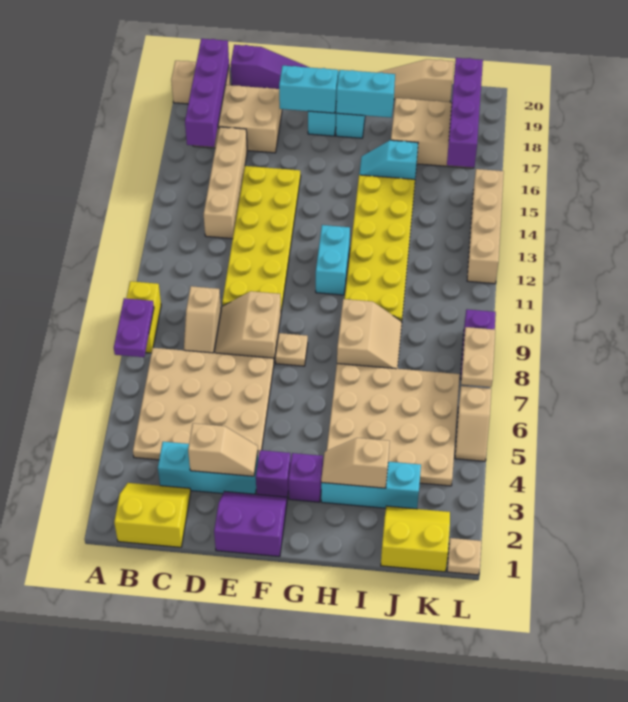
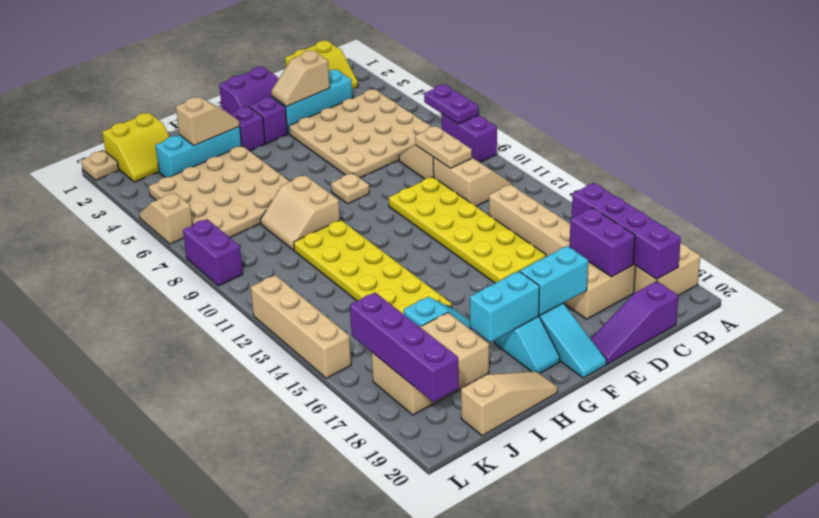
yellow brick A8:A9 level 1 -> purple brick A8:A9 level 1
none -> purple brick C17:C18 level 2
tan slope D8:E9 level 1 top E -> tan slope B10:C11 level 1 top C
cyan brick G11:G12 level 1 -> none
tan plate L7:L8 level 2 -> tan plate C9:C10 level 2

